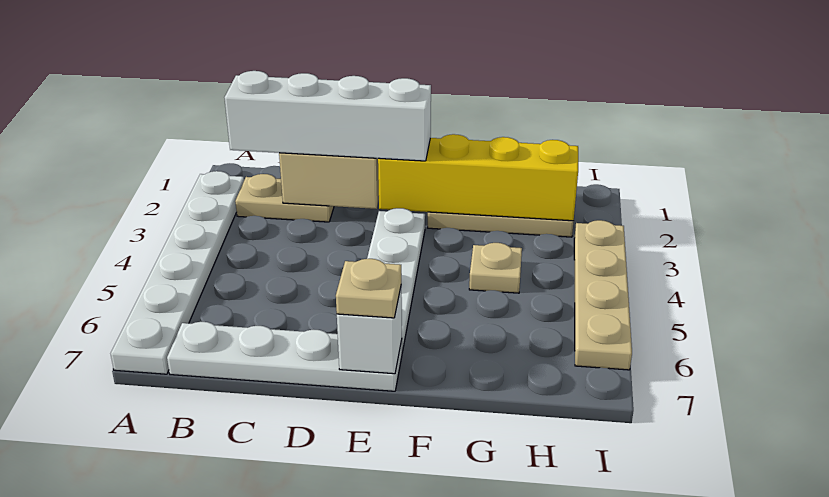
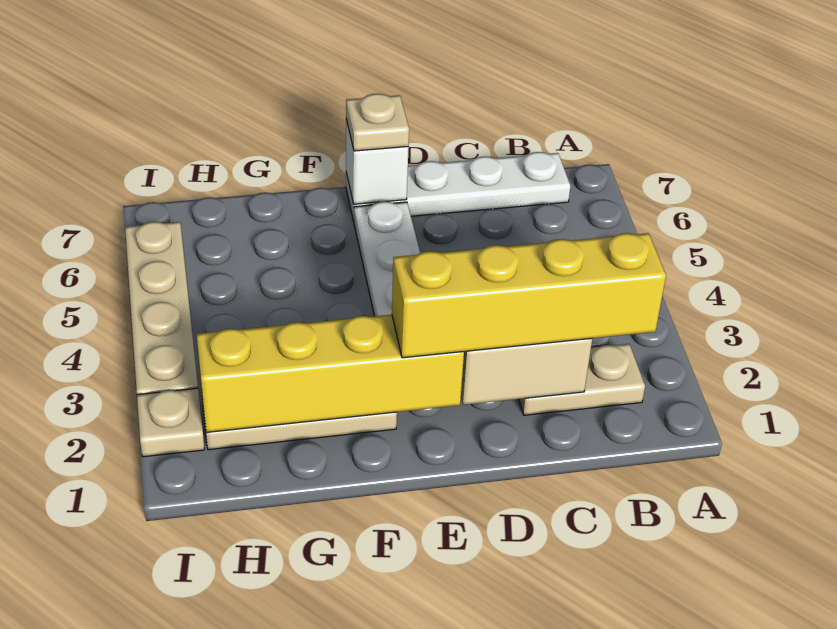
white plate A2:A7 level 1 -> none
white brick B2:E2 level 3 -> yellow brick B2:E2 level 3
tan plate G4 level 1 -> tan plate I2 level 1

